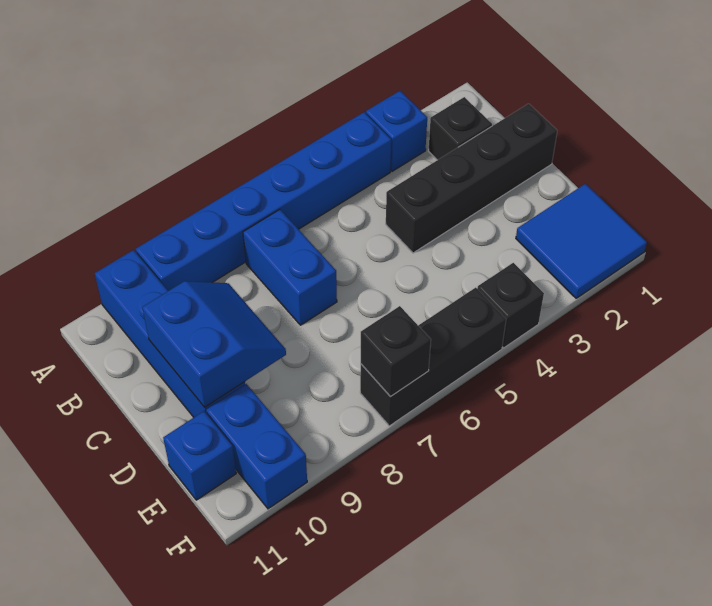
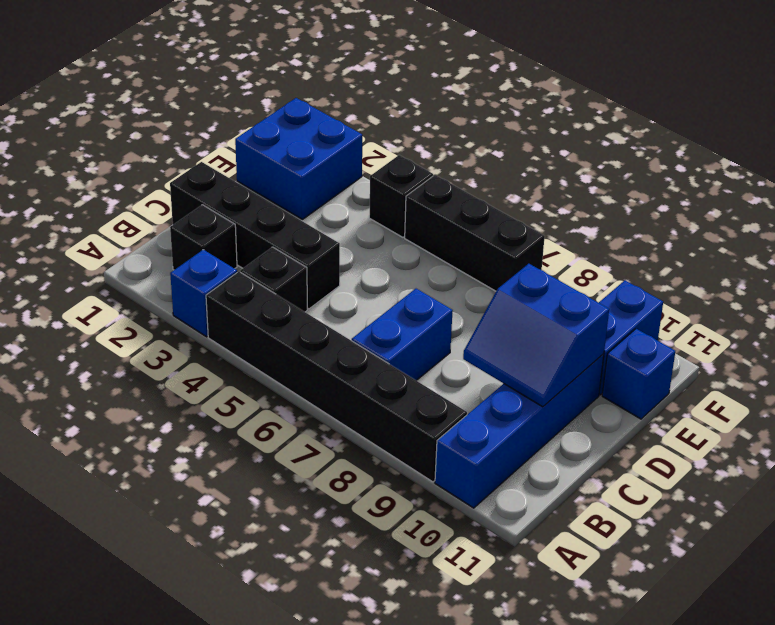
blue brick A4:A9 level 1 -> black brick A4:A9 level 1
blue slope C9:D10 level 2 top 10 -> blue slope C9:D10 level 2 top D
blue tile E1:F2 level 1 -> blue brick E1:F2 level 1
black brick F7 level 2 -> black brick B4 level 1

